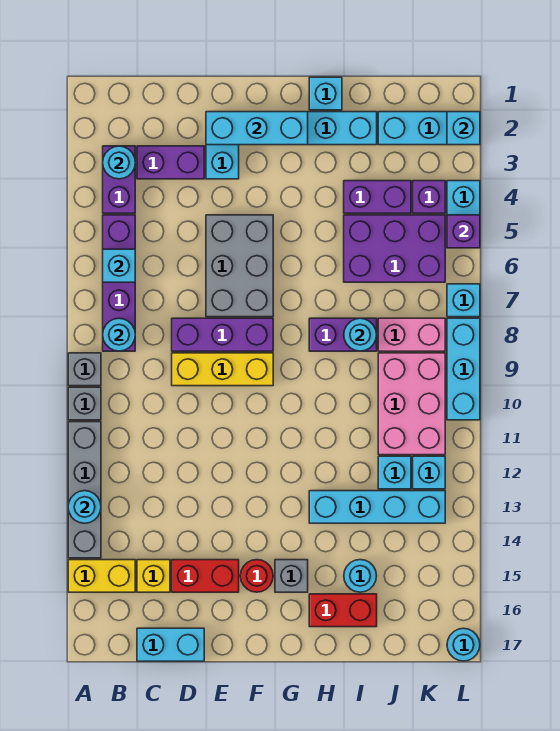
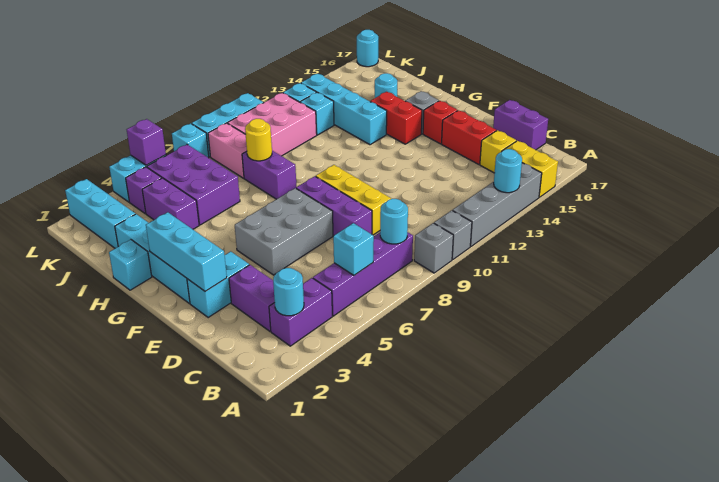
cyan brick C17:D17 level 1 -> purple brick C17:D17 level 1
red round brick F15 level 1 -> red brick F15 level 1
red brick H16:I16 level 1 -> red brick G14:H14 level 1
cyan round brick I8 level 2 -> yellow round brick I8 level 2
cyan brick L2 level 2 -> none

